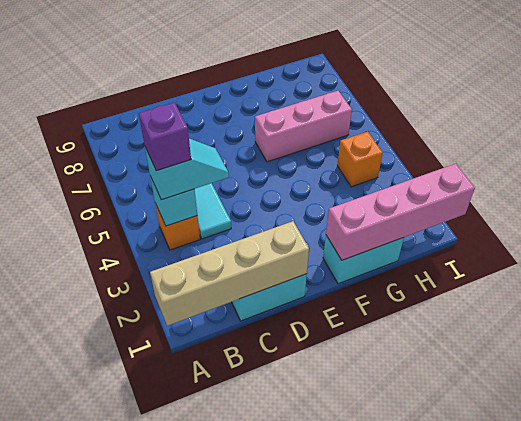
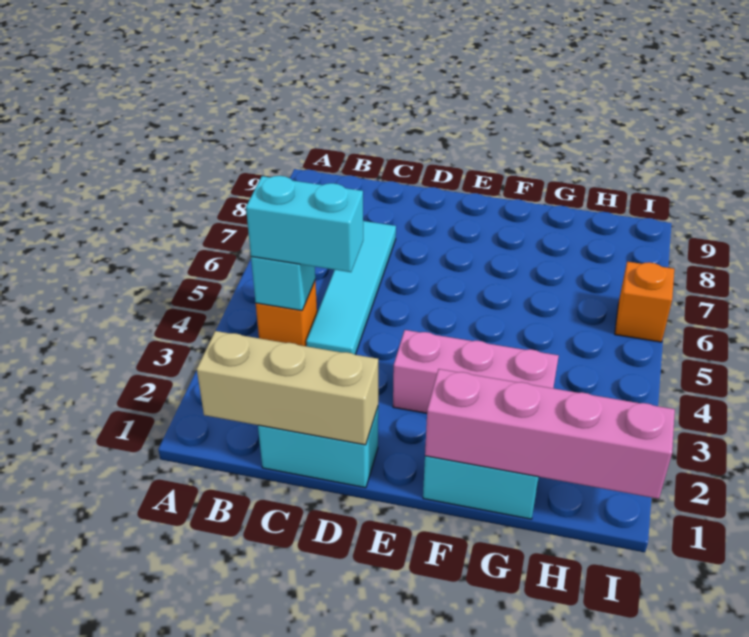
tan brick A1:D1 level 2 -> tan brick B1:D1 level 2
cyan slope B4:C4 level 3 top B -> cyan brick B4:C4 level 3
purple brick B4 level 4 -> none
pink brick F6:H6 level 1 -> pink brick E3:G3 level 1
orange brick H4 level 1 -> orange brick I6 level 1

